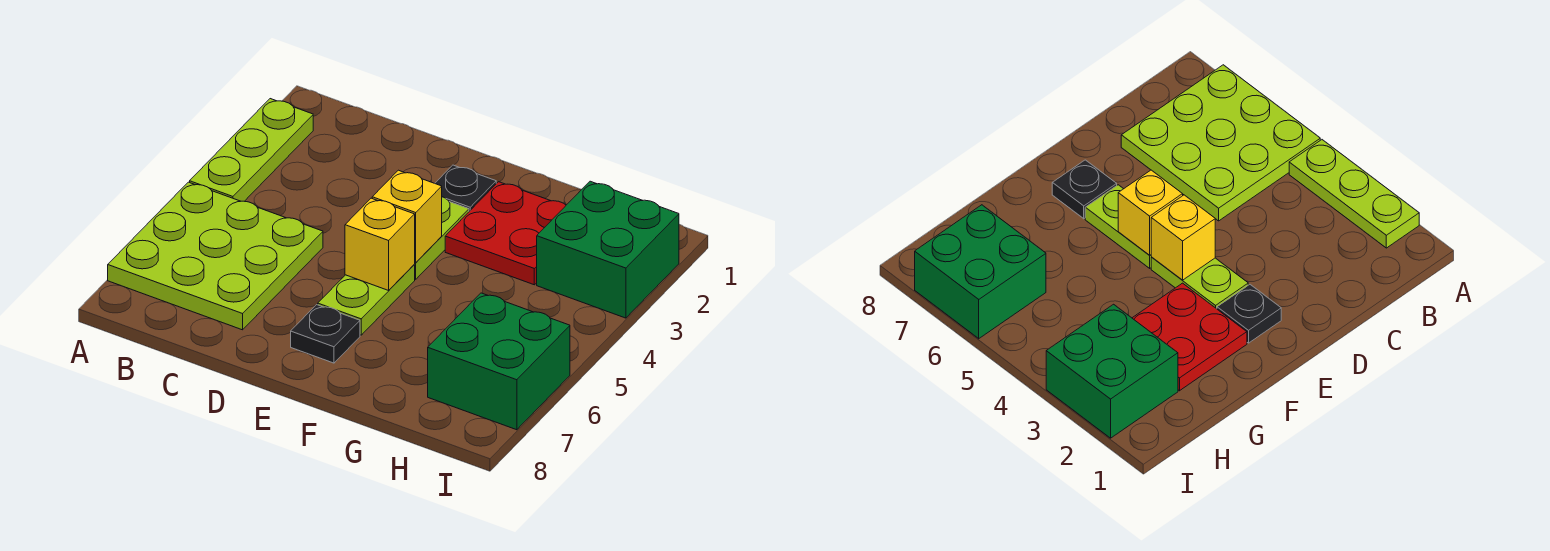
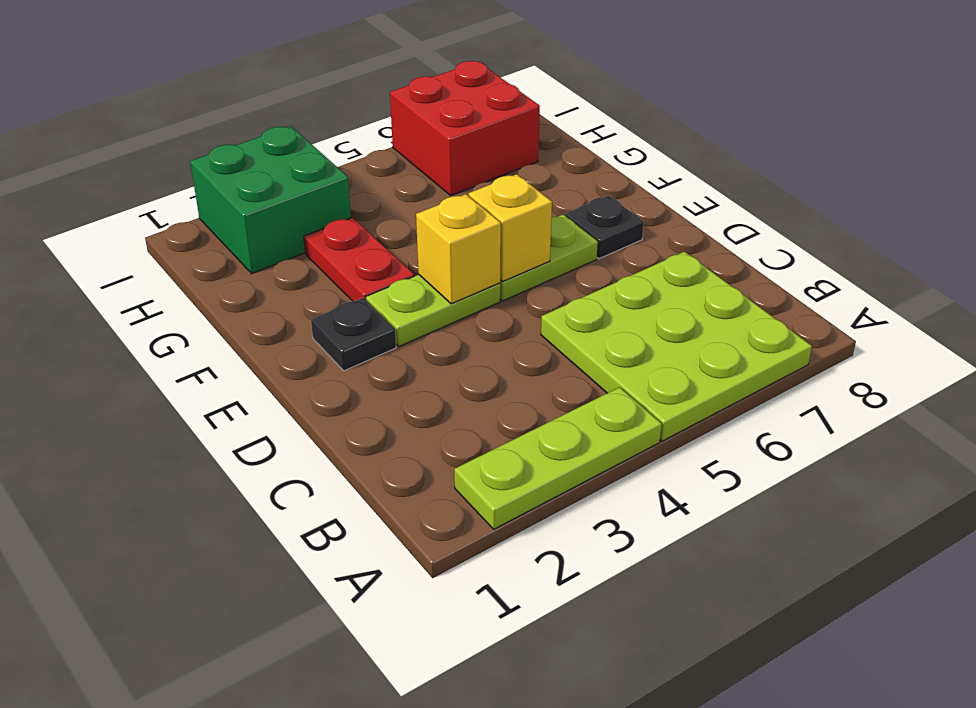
red plate F2:G3 level 1 -> red plate F3:G3 level 1
green brick H6:I7 level 1 -> red brick H6:I7 level 1

